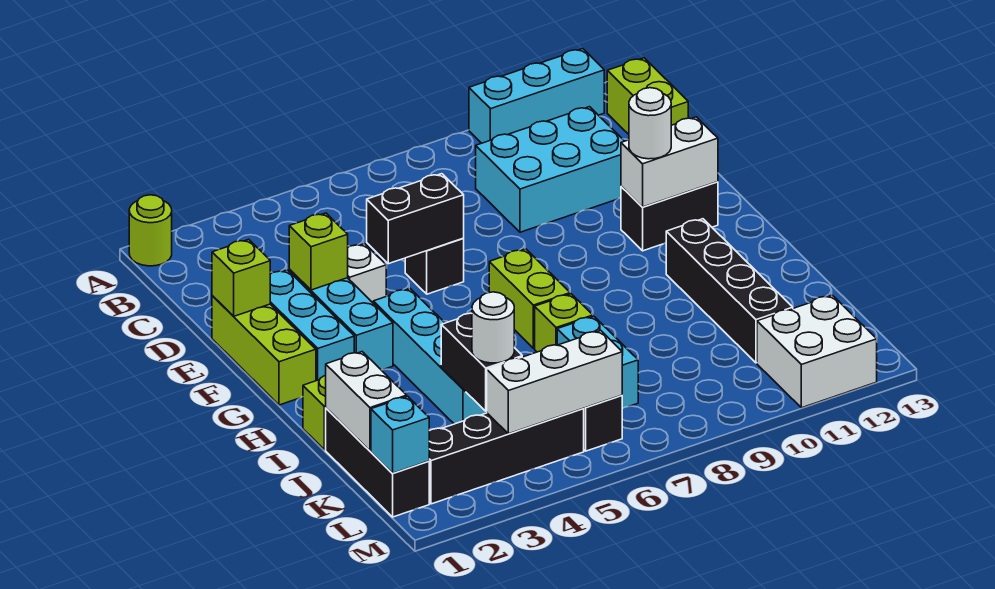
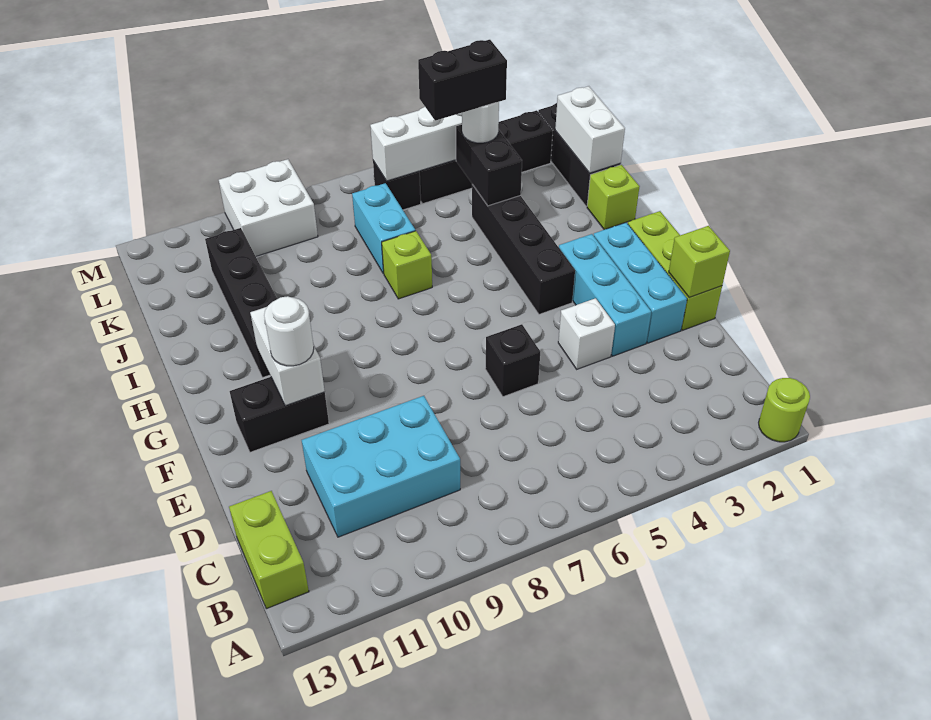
cyan brick A10:A12 level 1 -> none
lime brick E3 level 2 -> none
black brick E5:E6 level 2 -> black brick K4:K5 level 4
white brick F11:F12 level 2 -> white brick F11:G11 level 2
cyan brick G4:J4 level 1 -> black brick G4:J4 level 1
lime brick G7:H7 level 1 -> none
cyan brick L1 level 2 -> none
white brick L11:M12 level 1 -> white brick L9:M10 level 1

